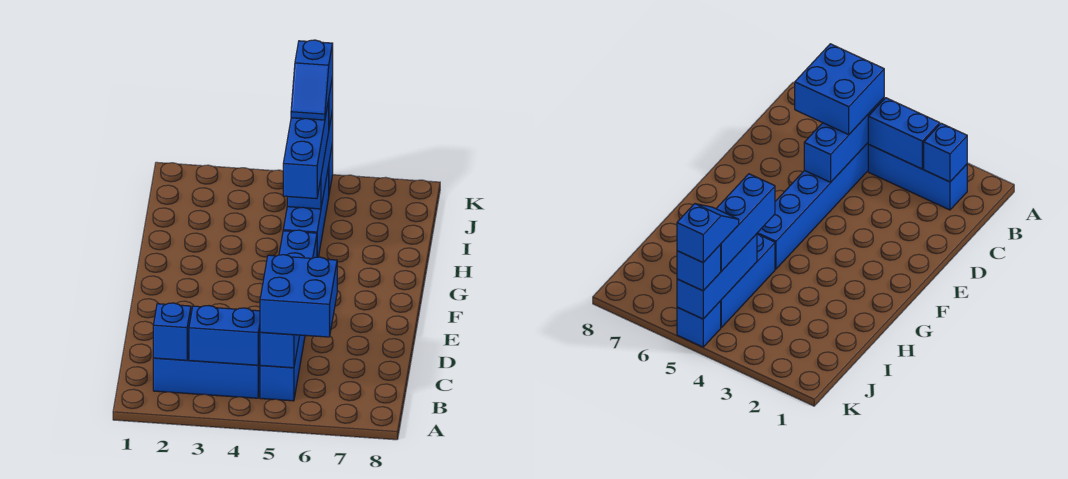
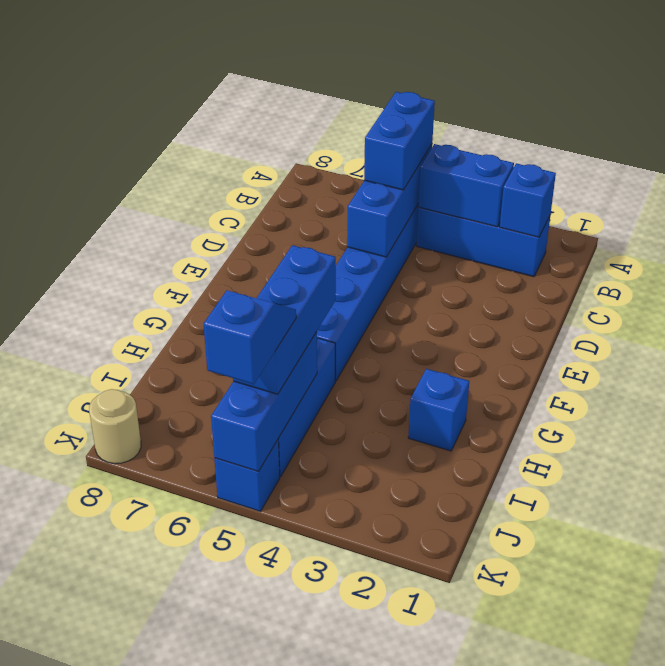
blue brick B5:C6 level 3 -> blue brick B5:C5 level 3
blue brick K5 level 3 -> blue brick H2 level 1
none -> tan round brick K8 level 1

